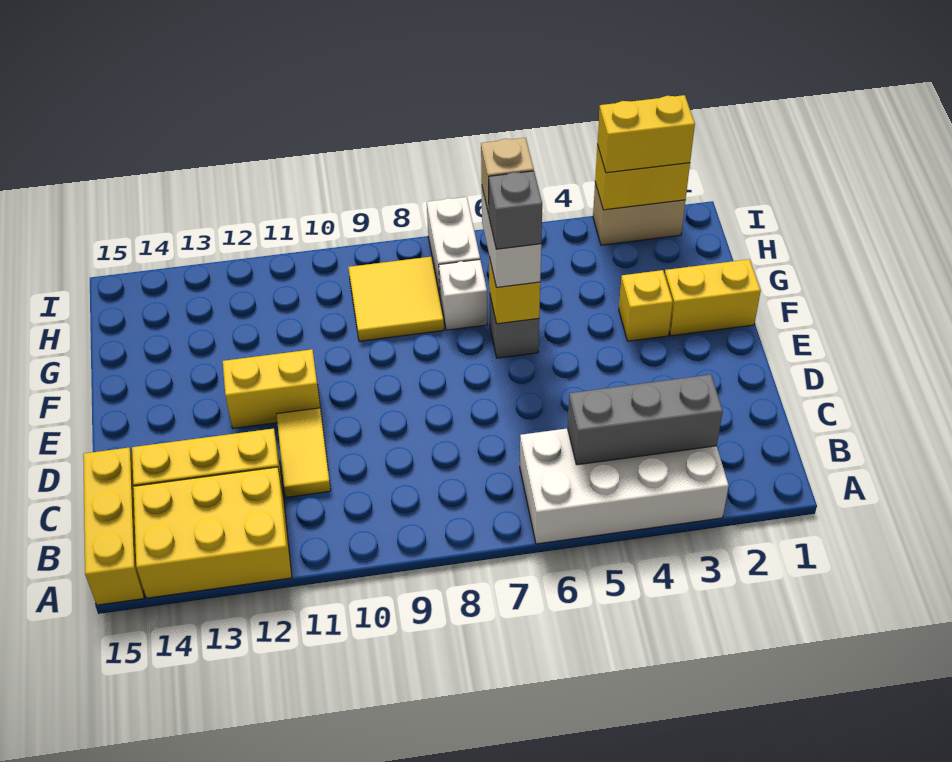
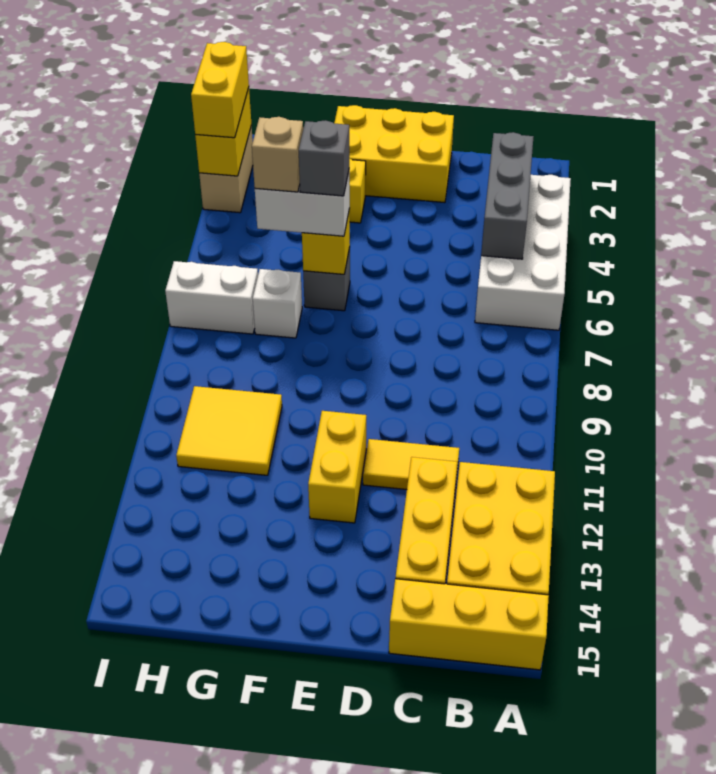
yellow brick F1:F2 level 1 -> yellow brick D1:F2 level 1
yellow tile G8:H9 level 1 -> yellow tile G10:H11 level 1

